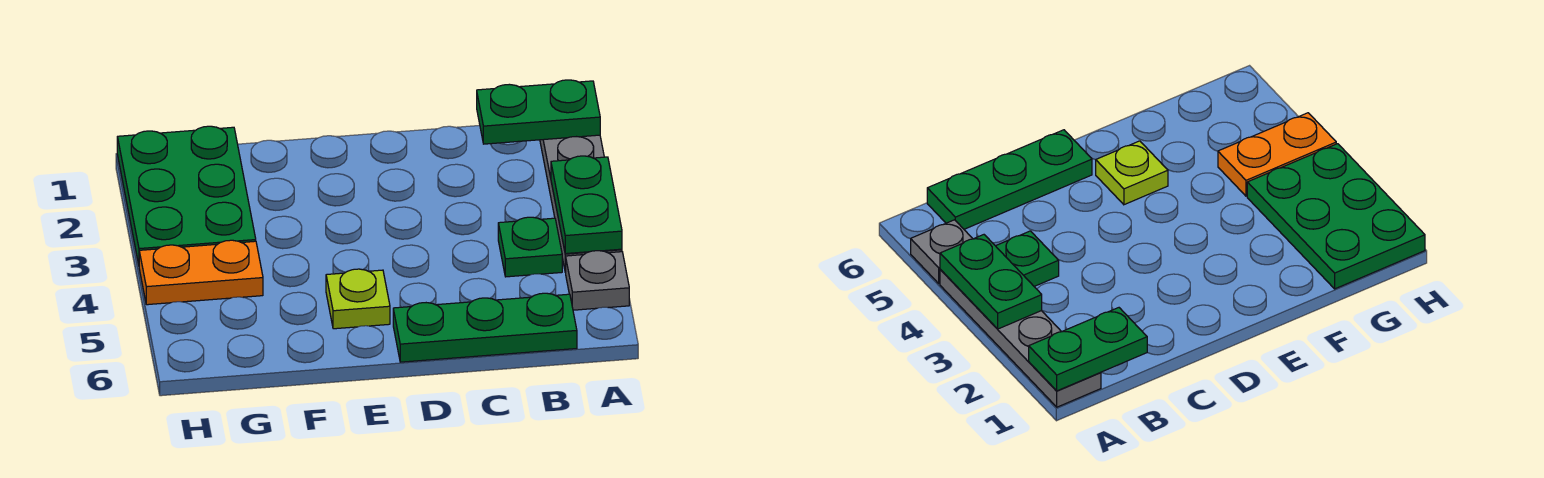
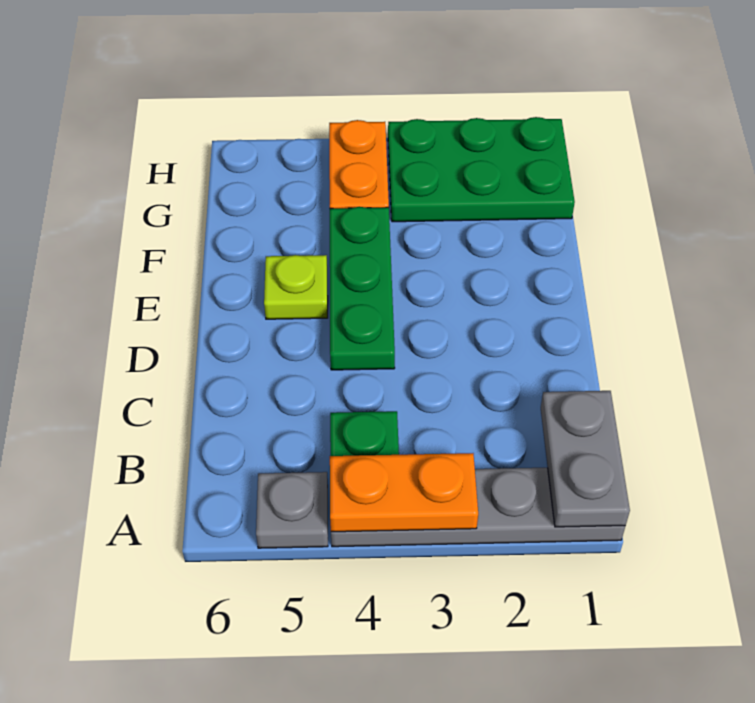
green plate A1:B1 level 2 -> grey plate A1:B1 level 2
green plate A3:A4 level 2 -> orange plate A3:A4 level 2
green plate B6:D6 level 1 -> green plate D4:F4 level 1

